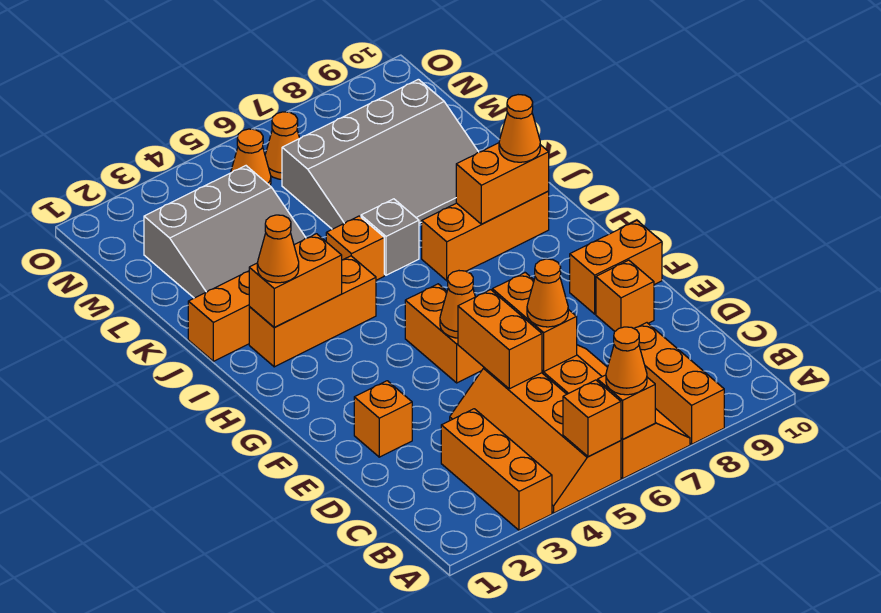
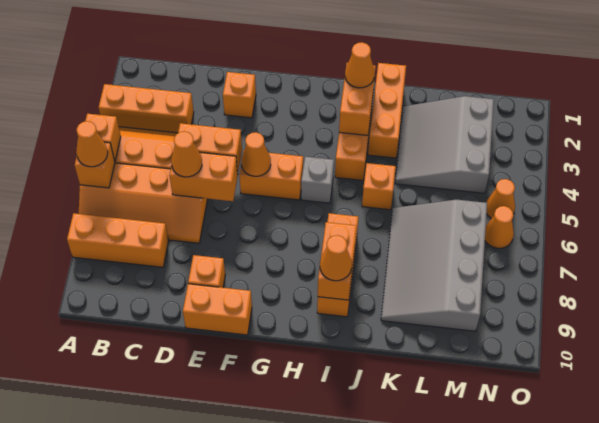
orange brick F9:F10 level 1 -> orange brick E10:F10 level 1
grey brick J6 level 1 -> grey brick H5 level 1

